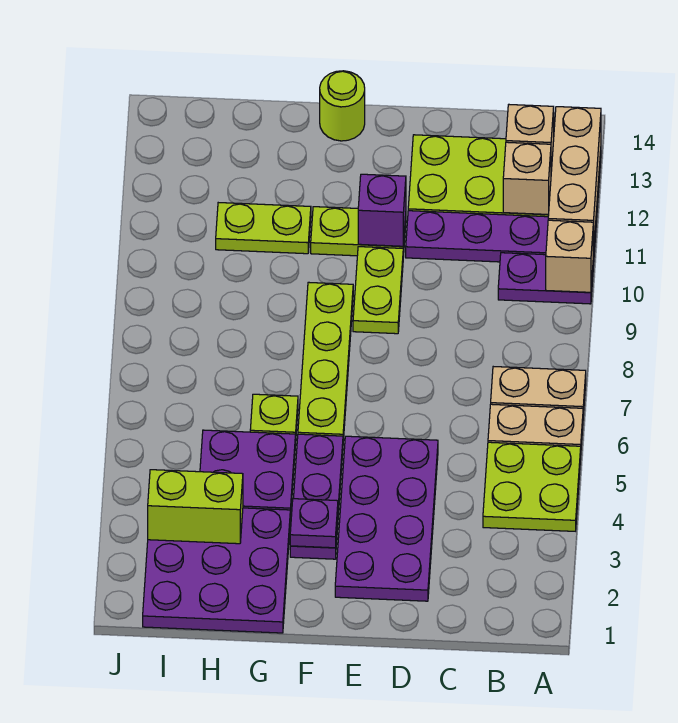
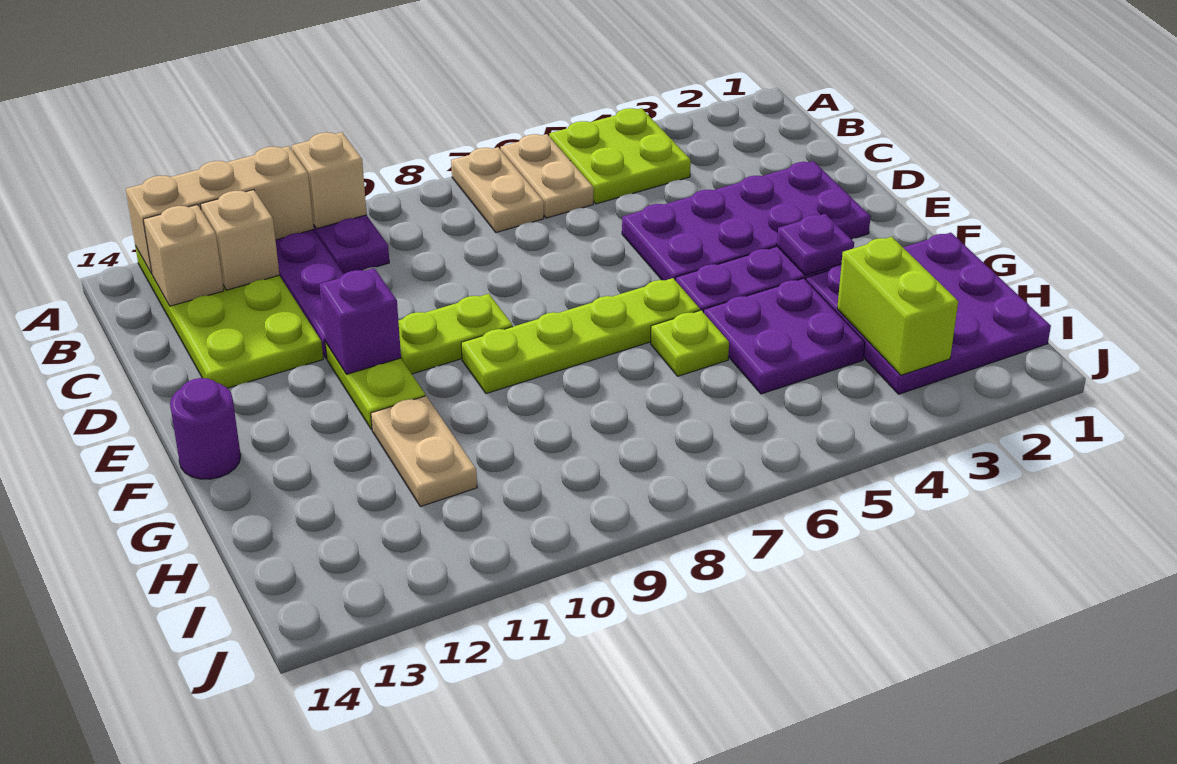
lime round brick F14 level 1 -> purple round brick F14 level 1
lime plate G11:H11 level 1 -> tan plate G11:H11 level 1

